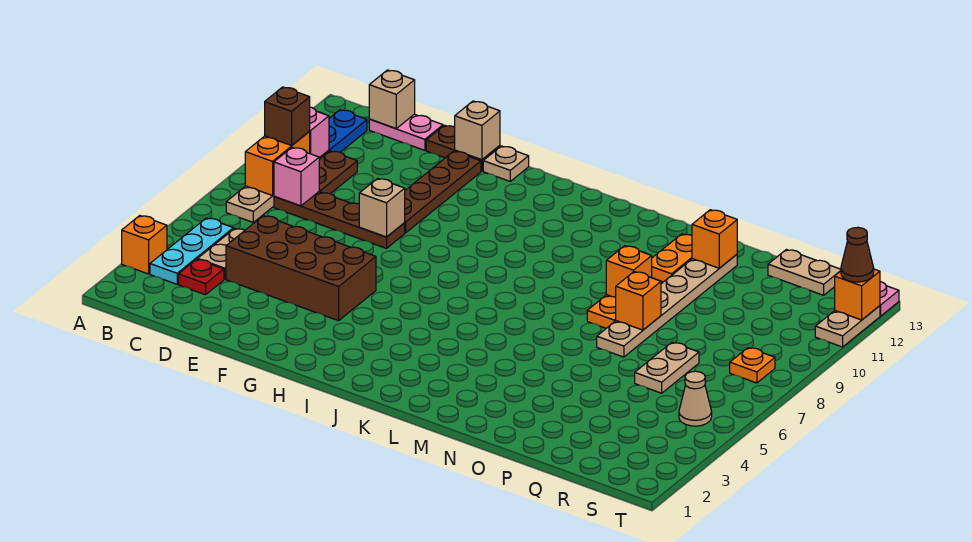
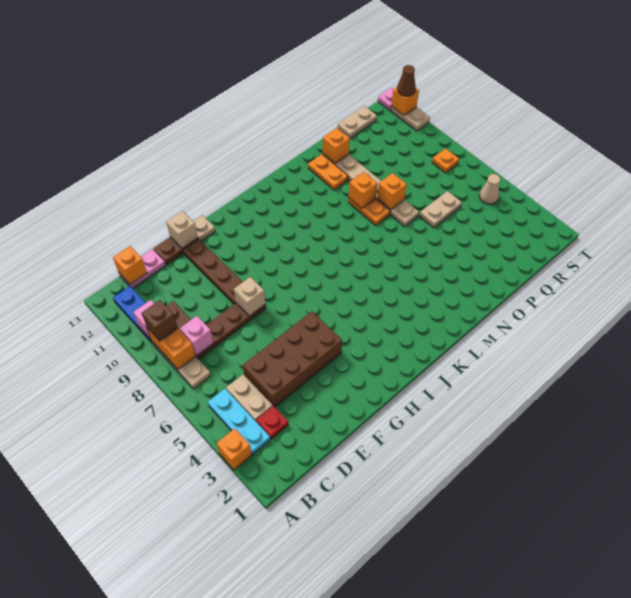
tan brick C13 level 2 -> orange brick C13 level 2
tan plate Q6:Q7 level 1 -> tan plate P6:Q6 level 1

